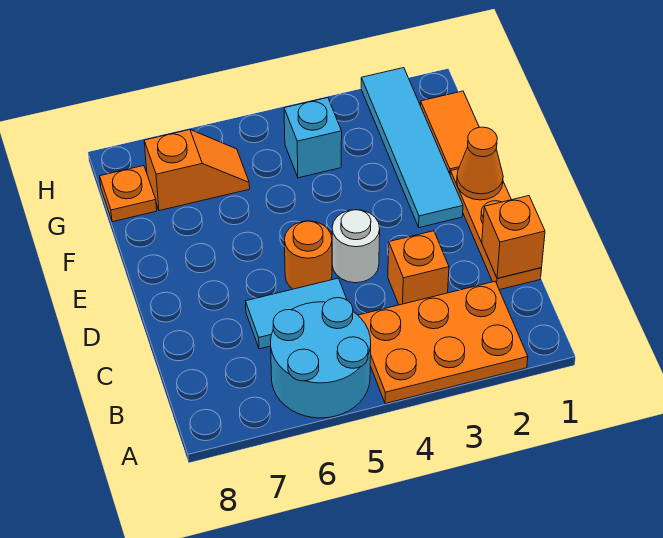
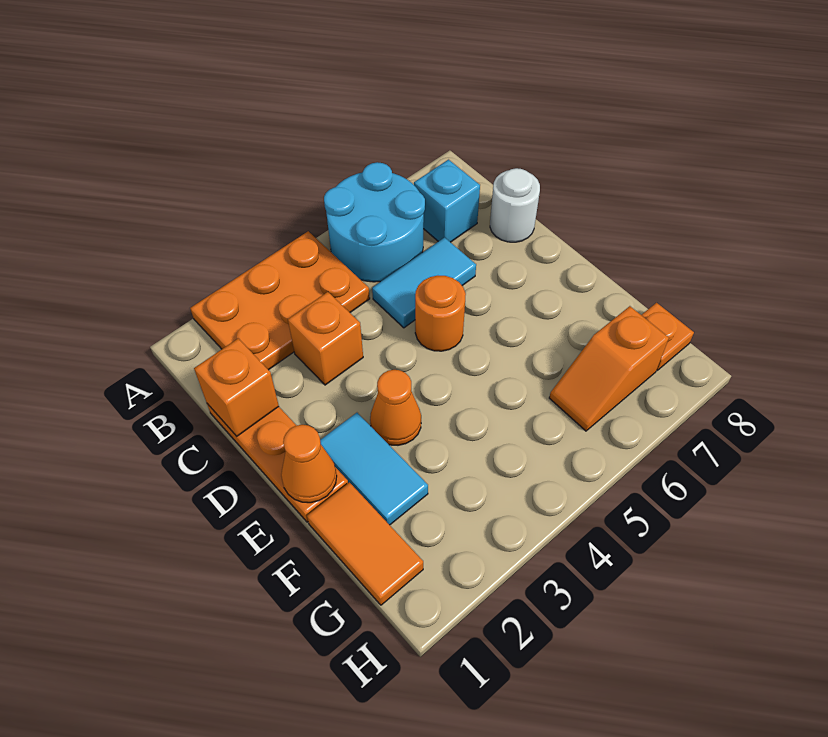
white round brick D4 level 1 -> white round brick C8 level 1
cyan tile E2:H2 level 1 -> cyan tile E2:F2 level 1
none -> orange cone E3 level 1
cyan brick G4 level 1 -> cyan brick B7 level 1

